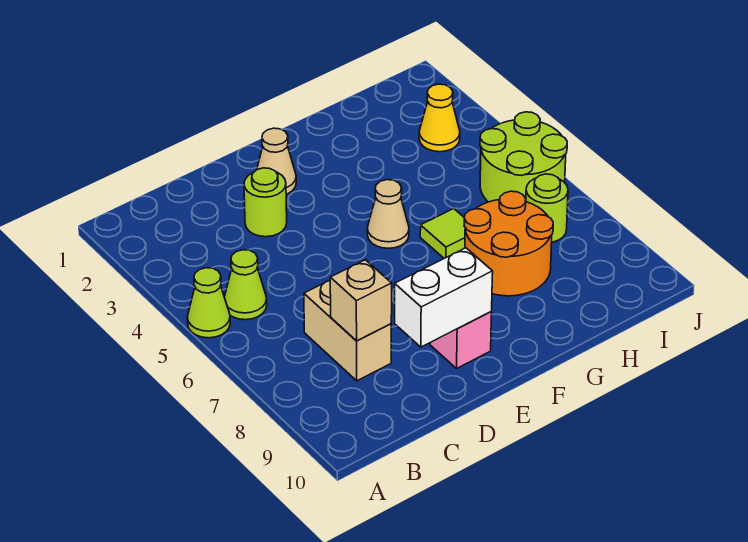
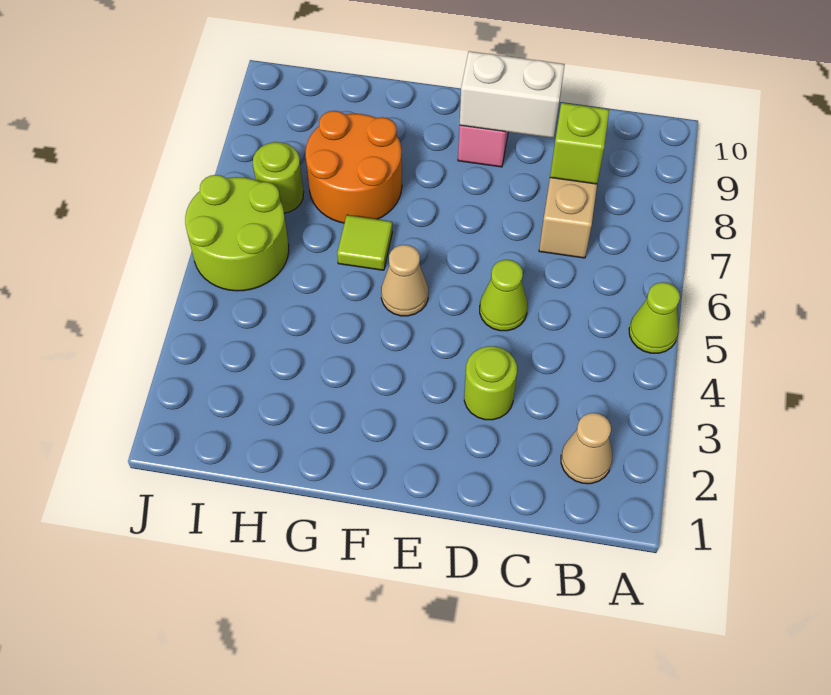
lime cone B5 level 1 -> lime cone D5 level 1
tan brick C8 level 2 -> lime brick C8 level 2
tan cone E2 level 1 -> tan cone B2 level 1
yellow cone I3 level 1 -> none

